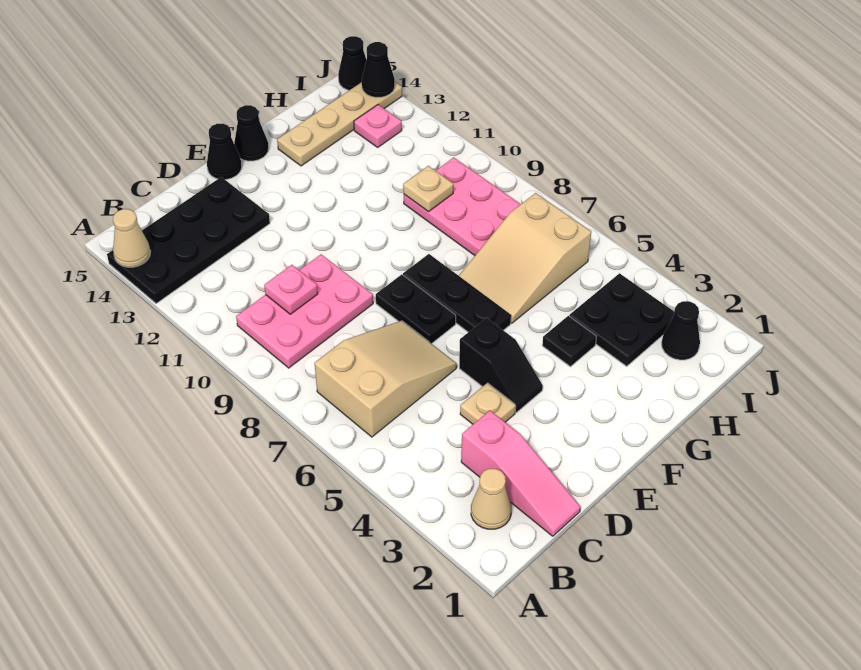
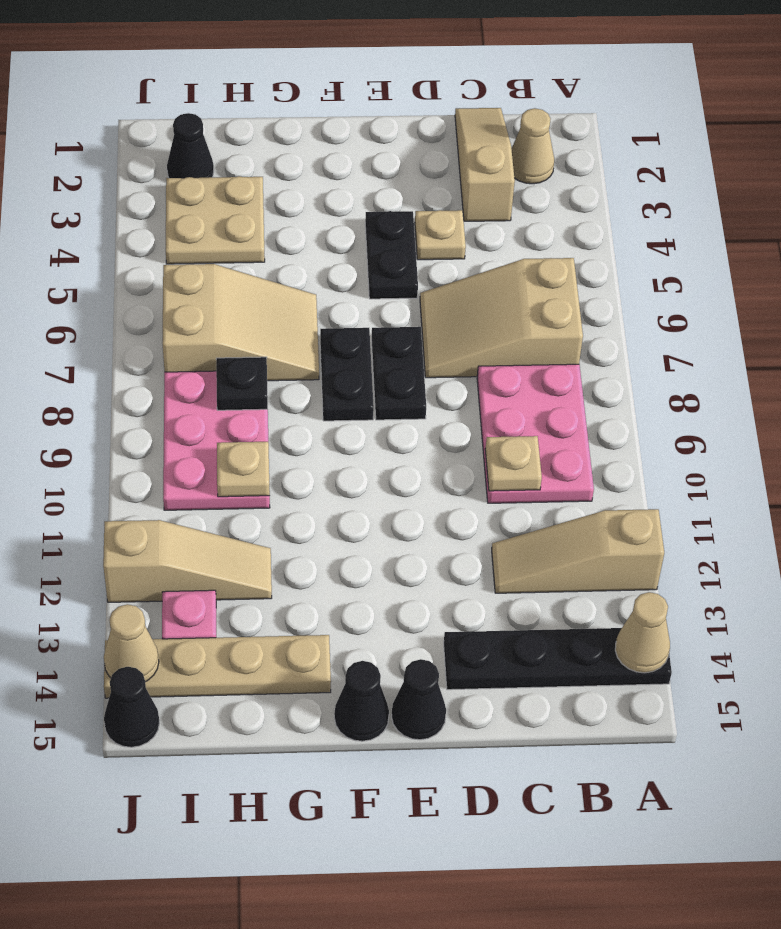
none -> tan slope A12:C12 level 1 top A
black plate A13:D14 level 1 -> black plate A14:D14 level 1
pink plate B9:D10 level 1 -> pink plate B8:C10 level 1
pink slope C1:C3 level 1 top 3 -> tan slope C1:C3 level 1 top 3
pink plate C10 level 2 -> tan plate C10 level 2
black slope E4:E5 level 1 top 5 -> black plate E4:E5 level 1
black plate F6:F8 level 1 -> black plate F7:F8 level 1
black plate G4 level 1 -> black plate H8 level 2
black plate H3:I4 level 1 -> tan plate H3:I4 level 1
none -> tan slope H12:J12 level 1 top J
black cone J14 level 2 -> tan cone J14 level 2

